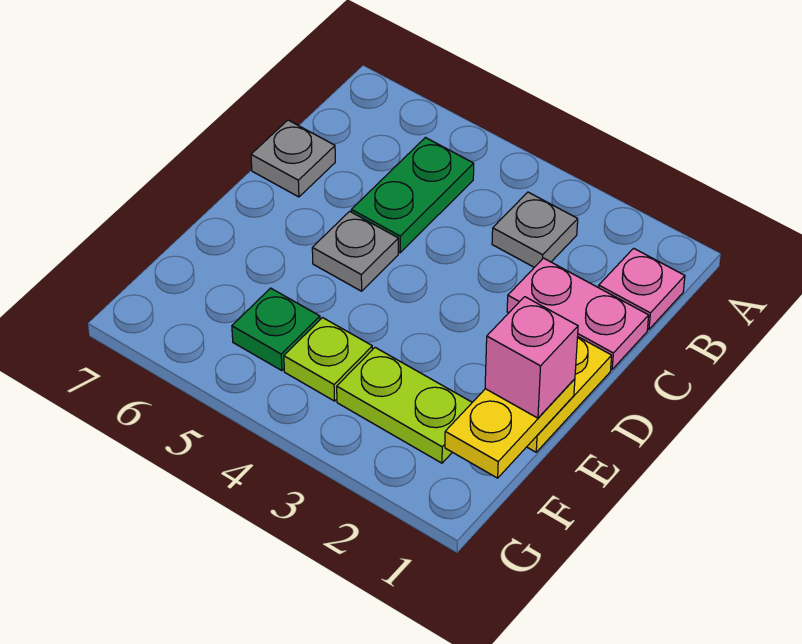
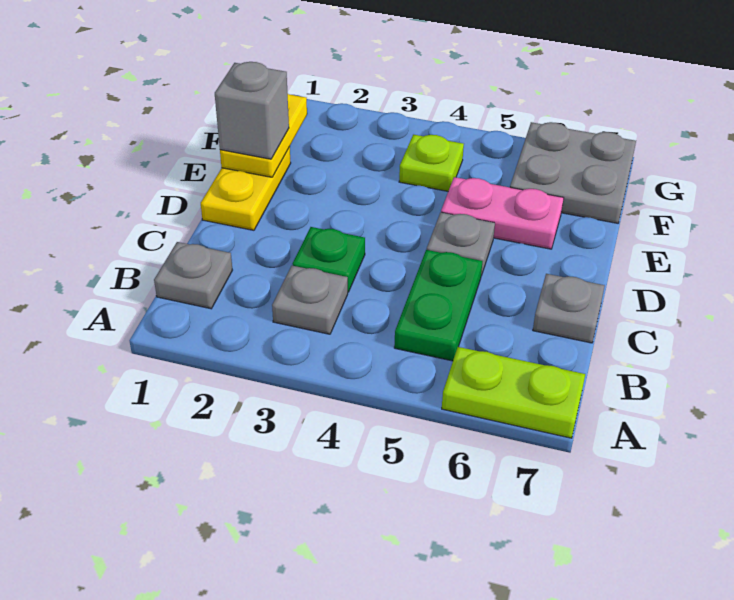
pink plate B1 level 1 -> grey plate B1 level 1
pink plate C1:C2 level 1 -> pink plate E5:E6 level 1
pink brick E1 level 3 -> grey brick E1 level 3
lime plate F2:F3 level 1 -> lime plate A6:A7 level 1
green plate F5 level 1 -> green plate C3 level 1
none -> grey plate F6:G7 level 1

